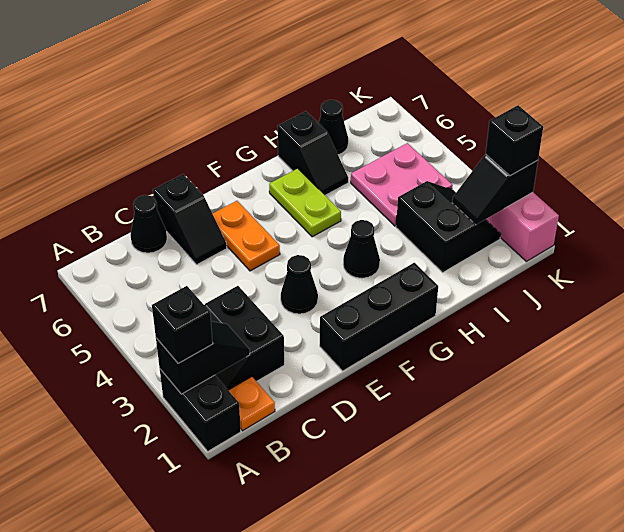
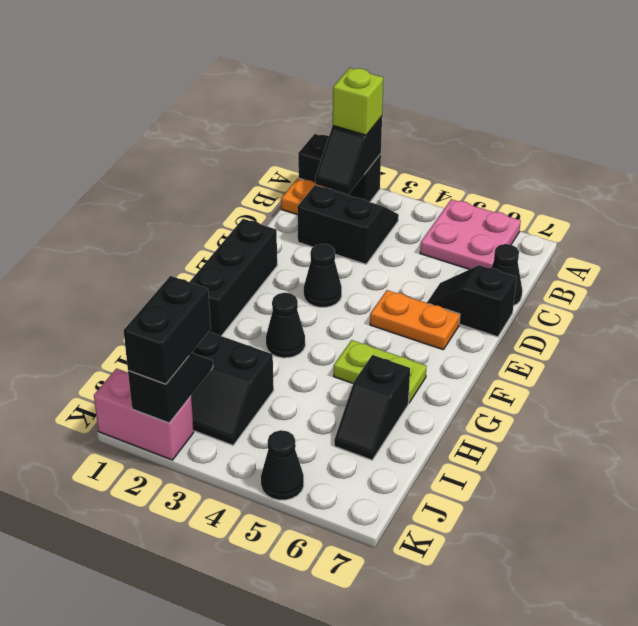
black brick A2 level 3 -> lime brick A2 level 3
black slope H6:H7 level 1 top 7 -> black slope H6:I6 level 1 top H
pink plate I4:J5 level 1 -> pink plate A5:B6 level 1
black cone I7 level 1 -> black cone K5 level 1
black brick K2 level 3 -> black brick J2:K2 level 3

